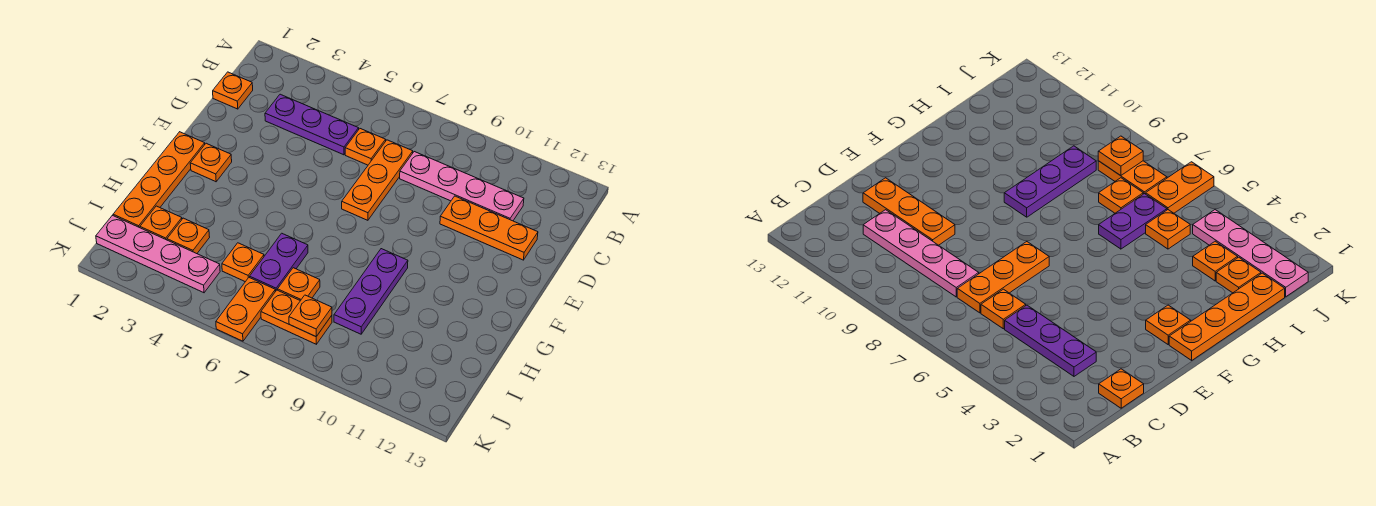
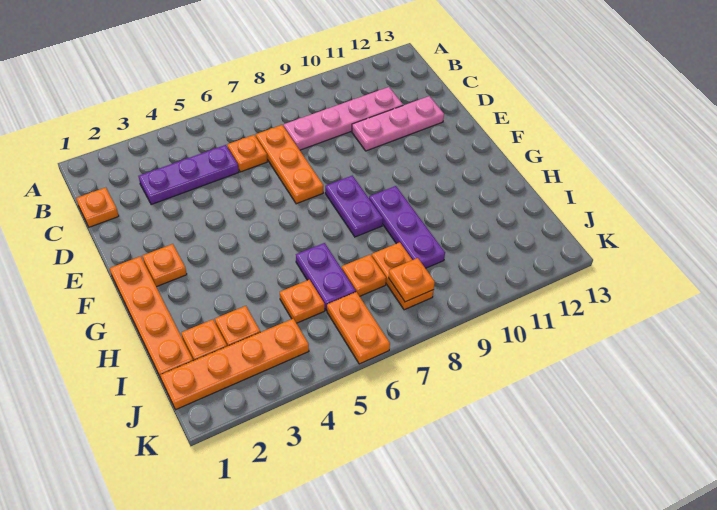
orange plate D10:D12 level 1 -> pink plate D10:D12 level 1
none -> purple plate F8:G8 level 1
pink plate J1:J4 level 1 -> orange plate J1:J4 level 1
orange plate J7:J8 level 1 -> orange plate I8:J8 level 1

